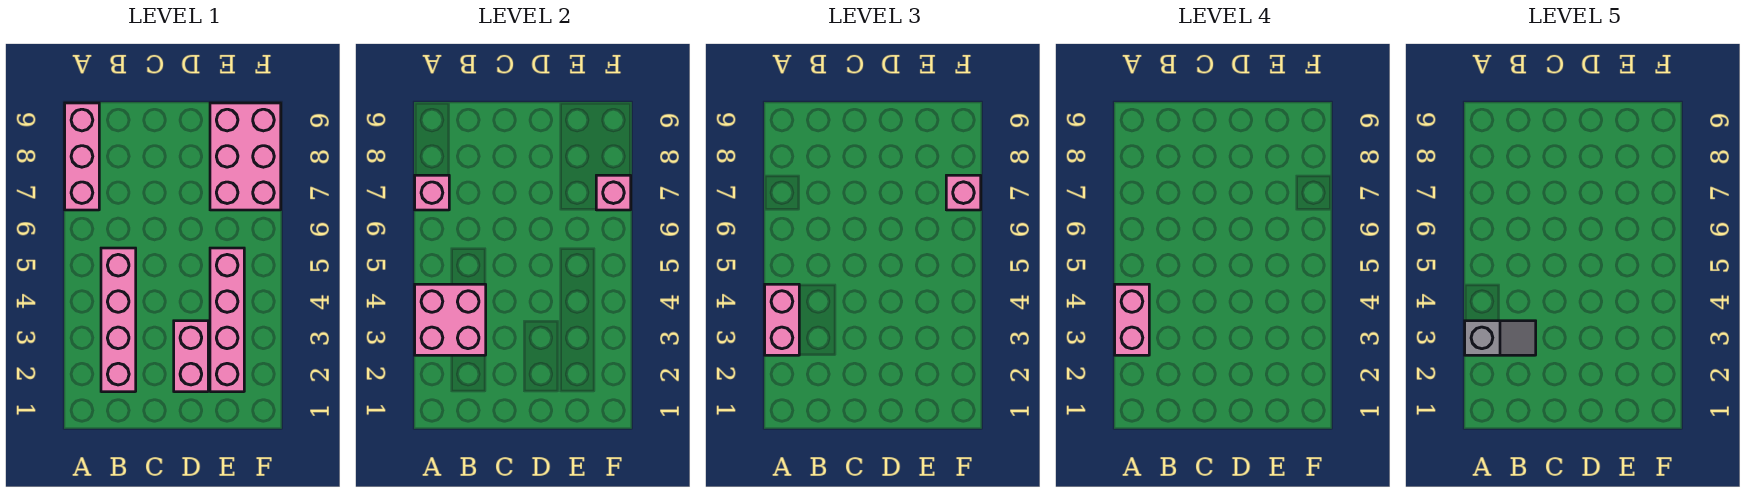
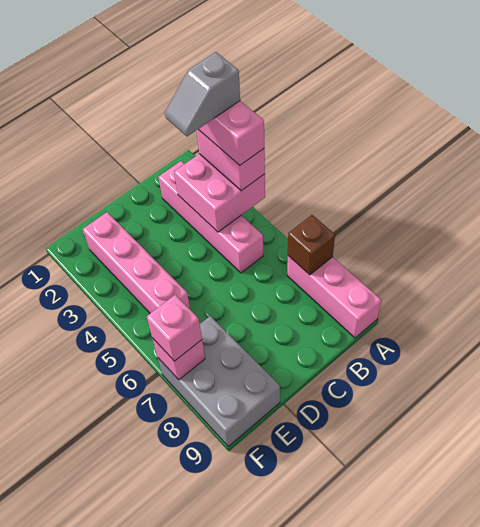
pink brick A7 level 2 -> brown brick A7 level 2
pink brick D2:D3 level 1 -> none
pink brick E7:F9 level 1 -> grey brick E7:F9 level 1

